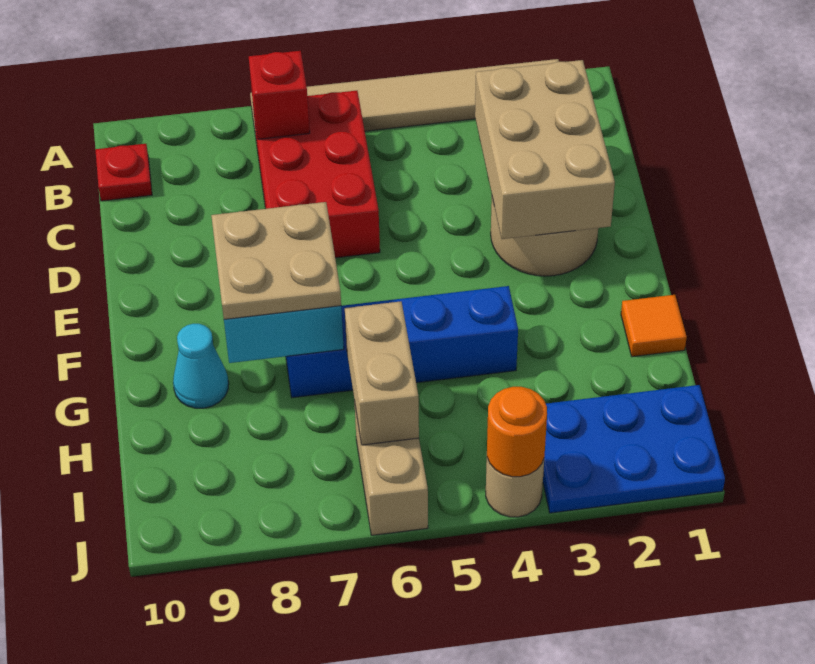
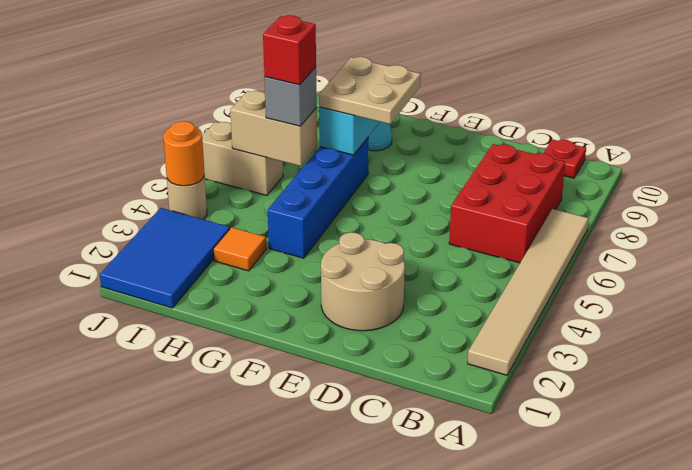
red brick B6:D7 level 1 -> red brick B6:C8 level 1
red brick B7 level 2 -> red brick H6 level 4
tan brick C2:E3 level 2 -> none
orange tile G1 level 1 -> orange tile H3 level 1
none -> grey brick H6 level 3
blue plate I1:J3 level 1 -> blue tile I1:J3 level 1

